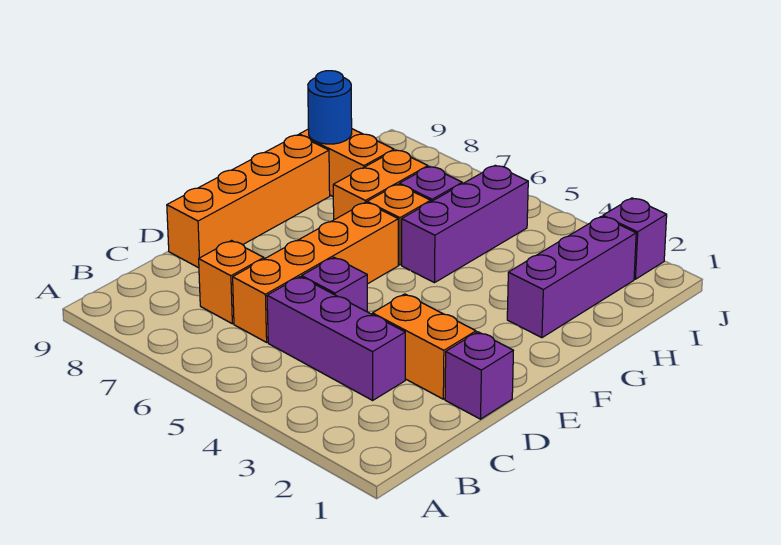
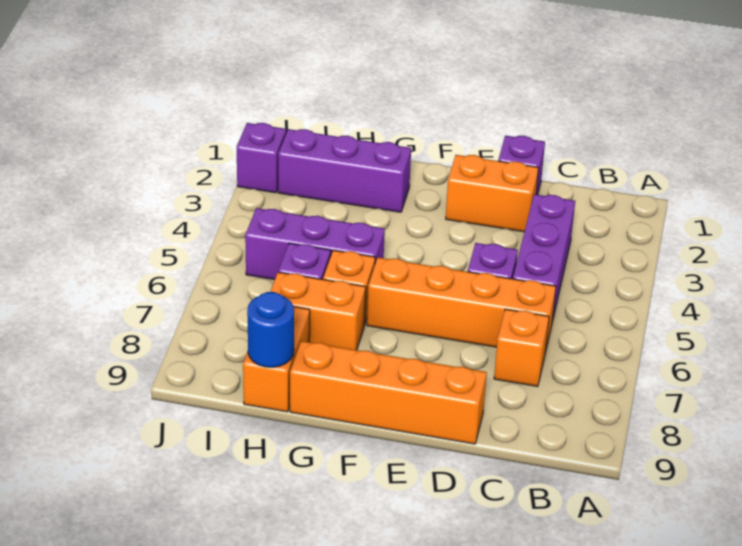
orange brick D2:D3 level 1 -> orange brick D2:E2 level 1

